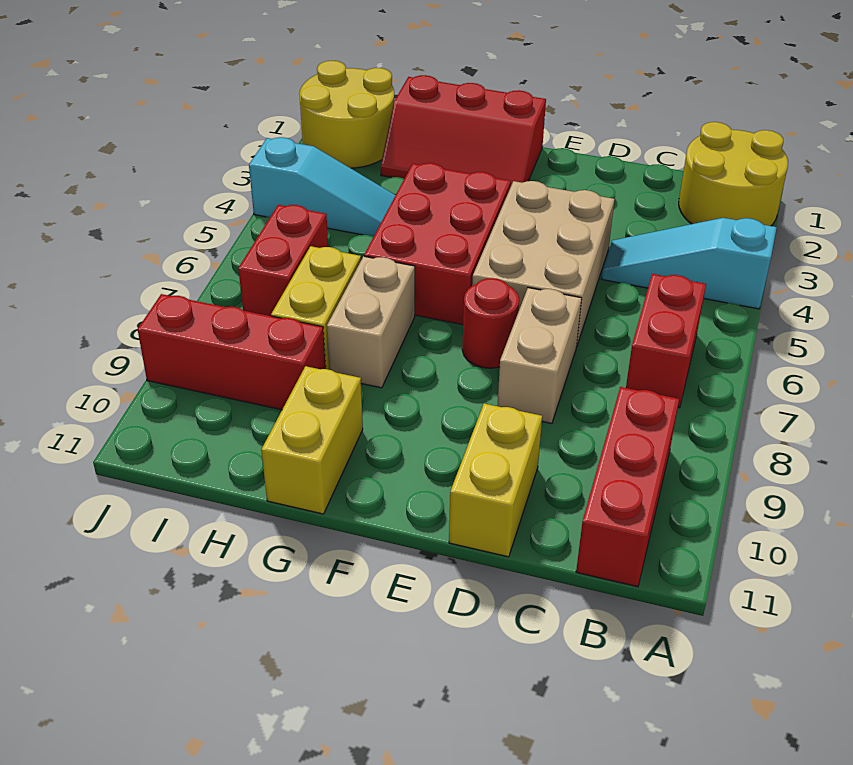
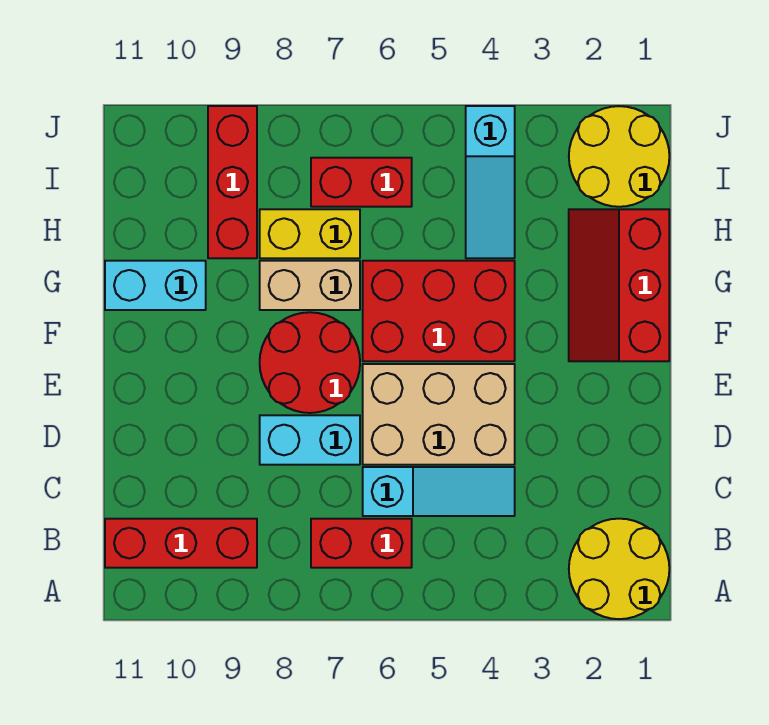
cyan slope A4:C4 level 1 top A -> cyan slope C4:C6 level 1 top 6
tan brick D7:D8 level 1 -> cyan brick D7:D8 level 1
yellow brick D10:D11 level 1 -> none
red round brick E7 level 1 -> red round brick E7:F8 level 1
yellow brick G10:G11 level 1 -> cyan brick G10:G11 level 1

